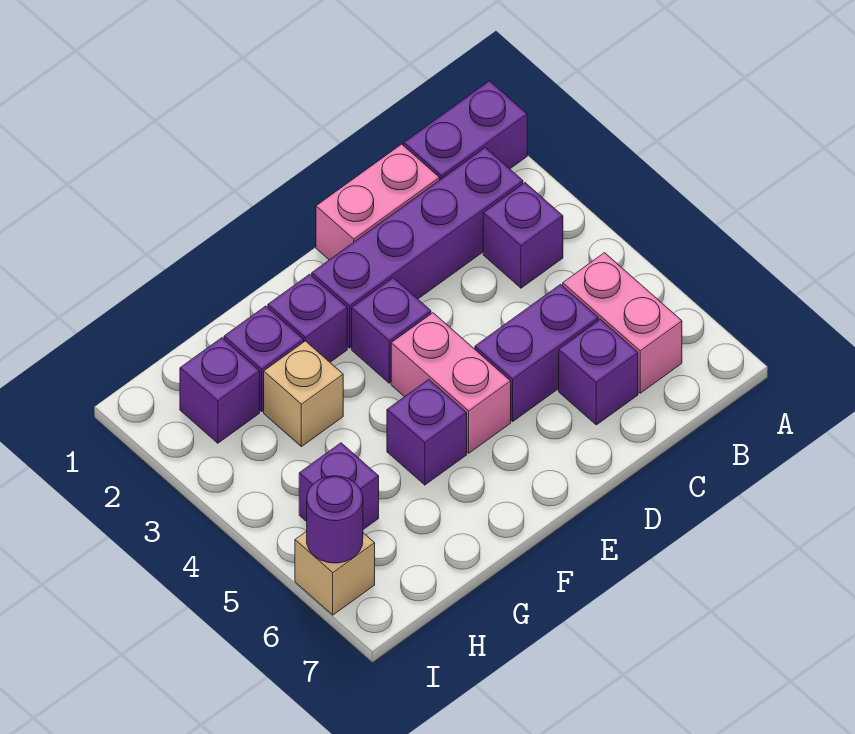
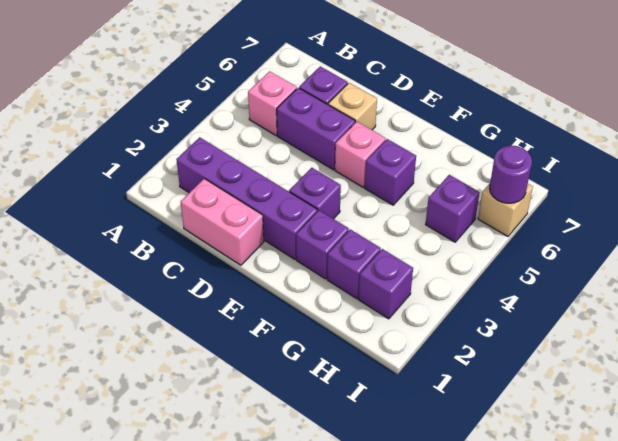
purple brick A1:B1 level 1 -> none
purple brick B3 level 1 -> none
pink brick B5:B6 level 1 -> pink brick B5 level 1
pink brick E4:E5 level 1 -> pink brick E5 level 1
tan brick G3 level 1 -> tan brick D6 level 1

